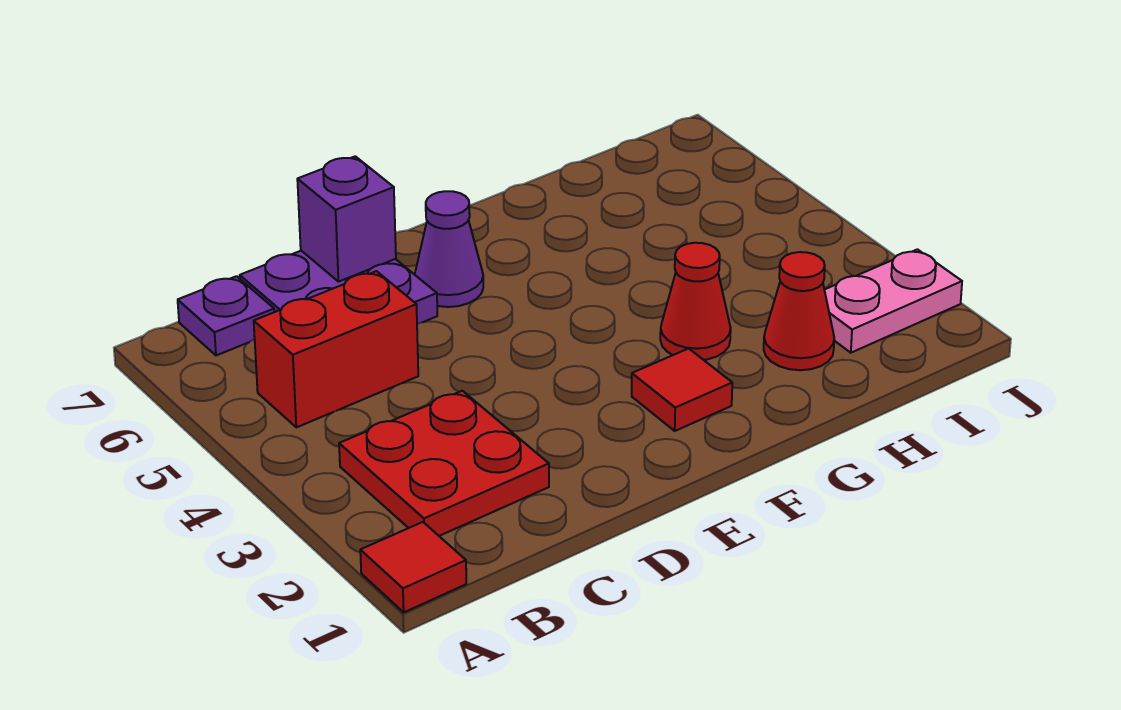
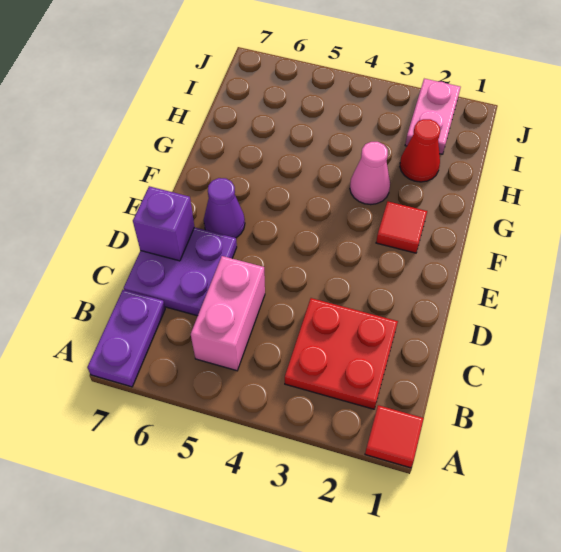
red brick B5:C5 level 1 -> pink brick B5:C5 level 1
purple plate B7 level 1 -> purple plate A7:B7 level 1
red cone G3 level 1 -> pink cone G3 level 1

